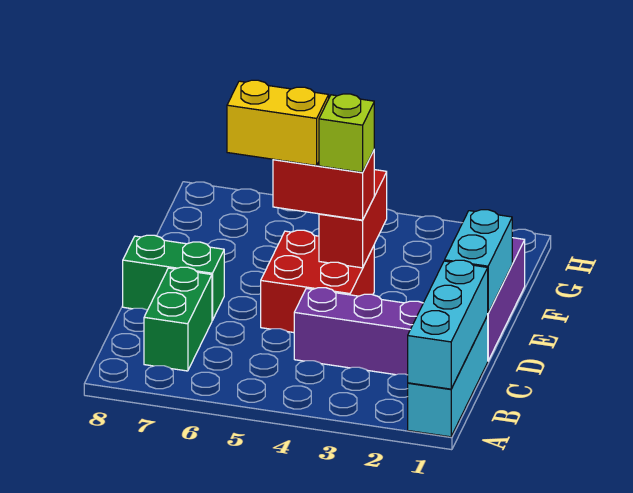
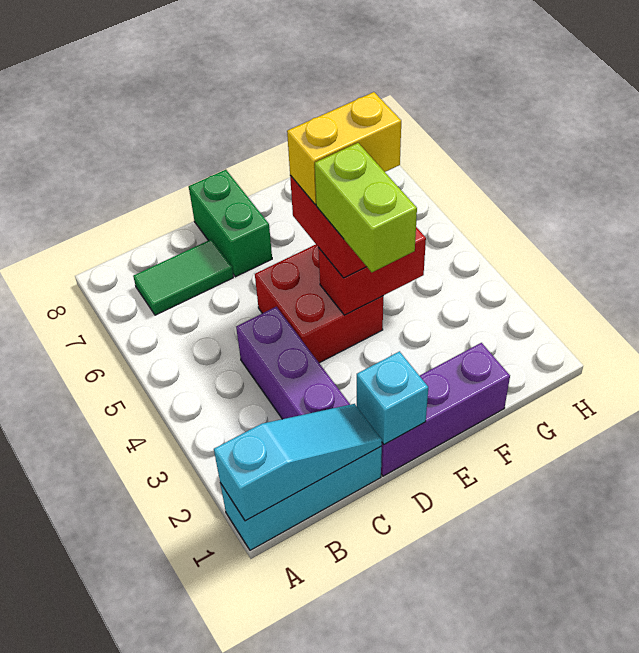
cyan brick A1:C1 level 2 -> cyan slope A1:C1 level 2 top A
green brick B7:C7 level 1 -> green tile B7:C7 level 1
cyan brick D1:E1 level 2 -> cyan brick D1 level 2
lime brick E4 level 4 -> lime brick E3:E4 level 4
yellow brick E5:E6 level 4 -> yellow brick E5:F5 level 4

